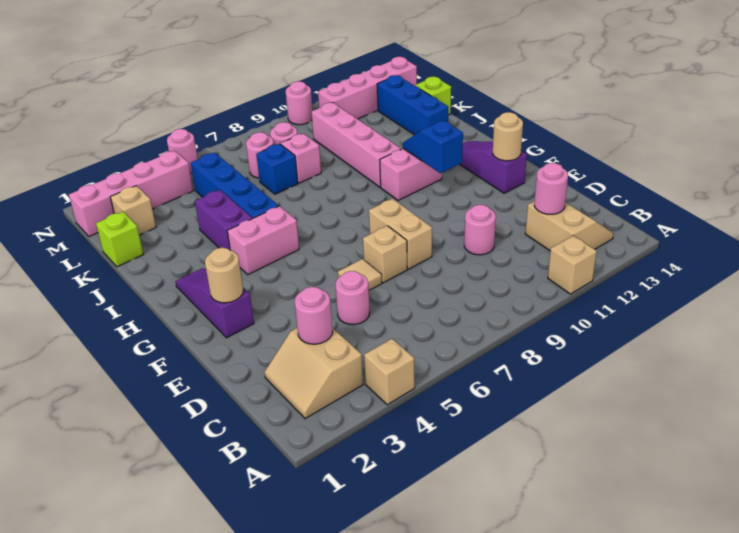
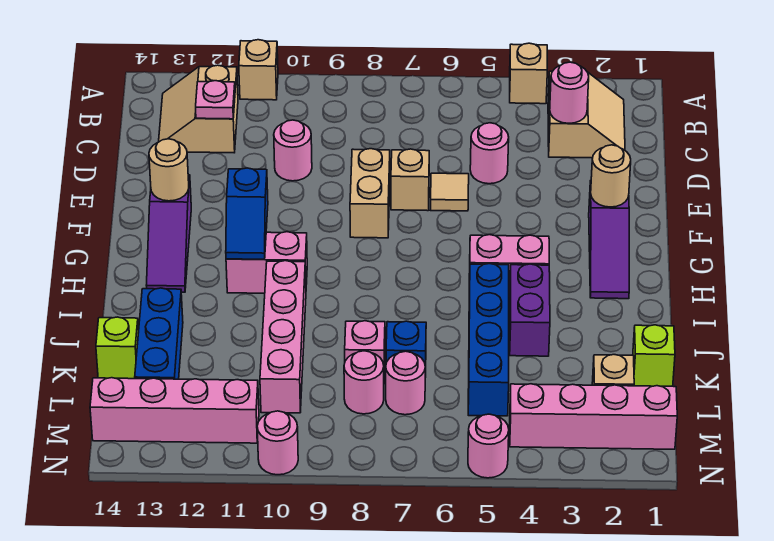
pink round brick C12 level 2 -> pink plate C12 level 2

